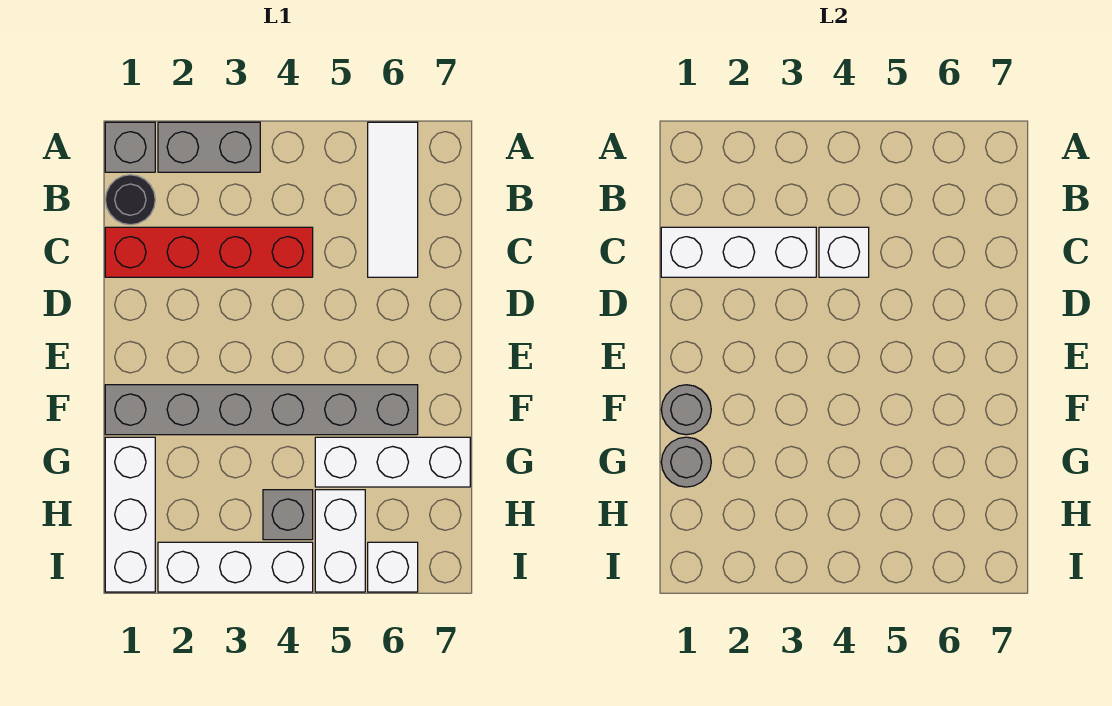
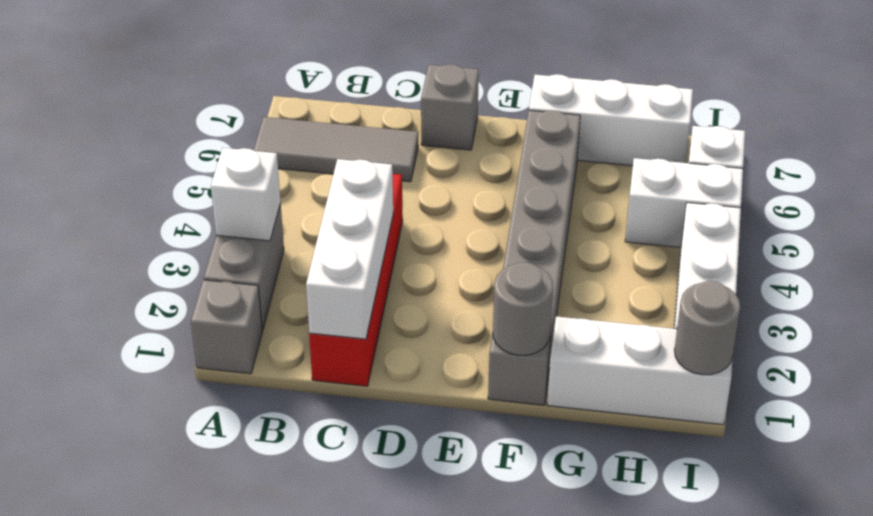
white tile A6:C6 level 1 -> grey tile A6:C6 level 1
black round brick B1 level 1 -> none
white brick C4 level 2 -> white brick A3 level 2
grey round brick G1 level 2 -> grey round brick I1 level 2
white brick G5:G7 level 1 -> white brick F7:H7 level 1
grey brick H4 level 1 -> grey brick D7 level 1

